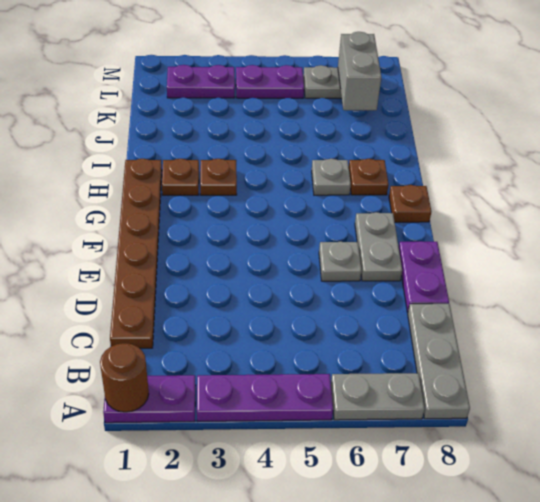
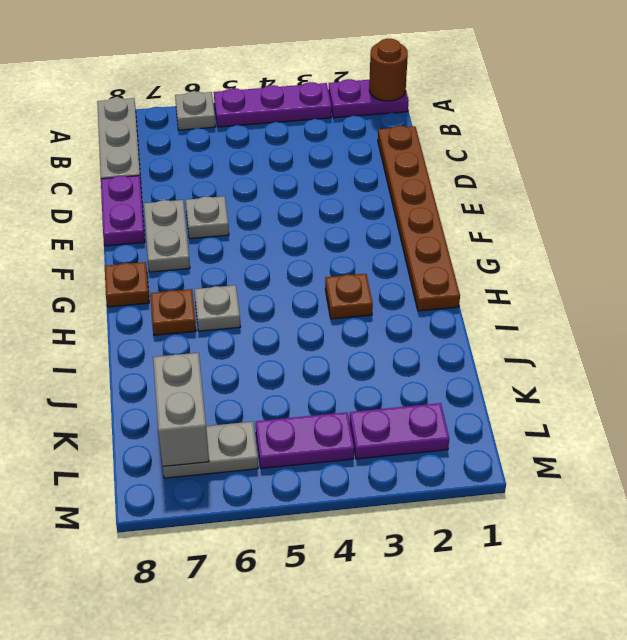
grey plate A6:A7 level 1 -> grey plate A6 level 1
brown plate H2 level 1 -> none

